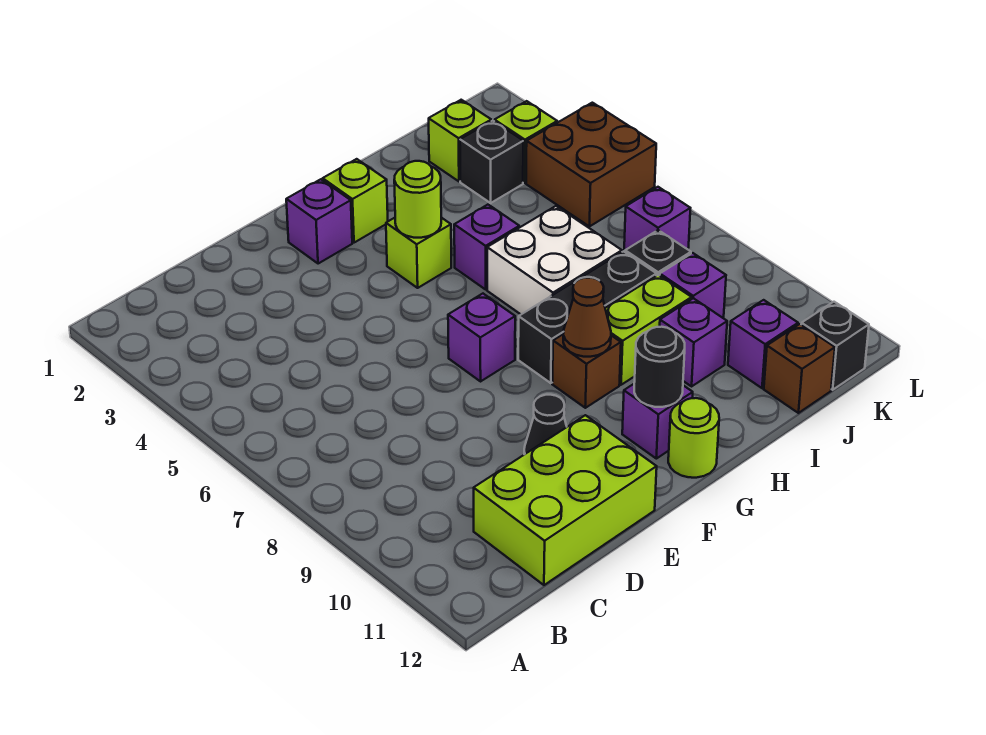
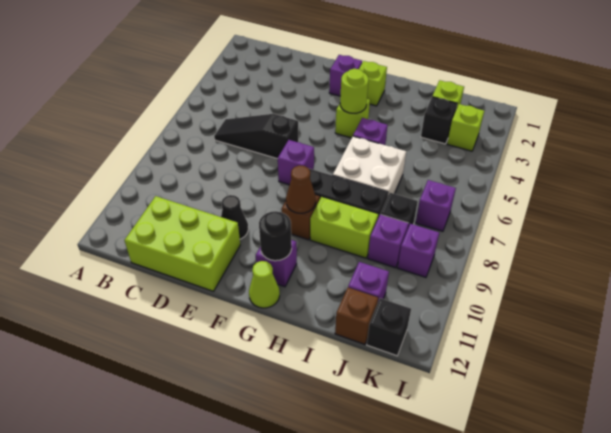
none -> black slope C6:E6 level 1 top E
lime round brick G12 level 1 -> lime cone G12 level 1
purple brick I10 level 1 -> purple brick K9 level 1
brown brick K4:L5 level 1 -> none

